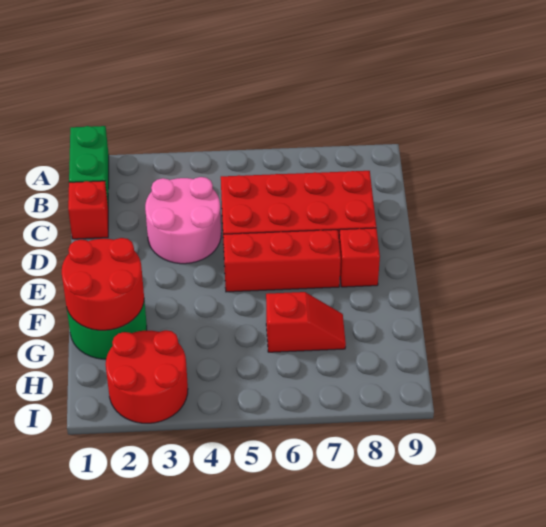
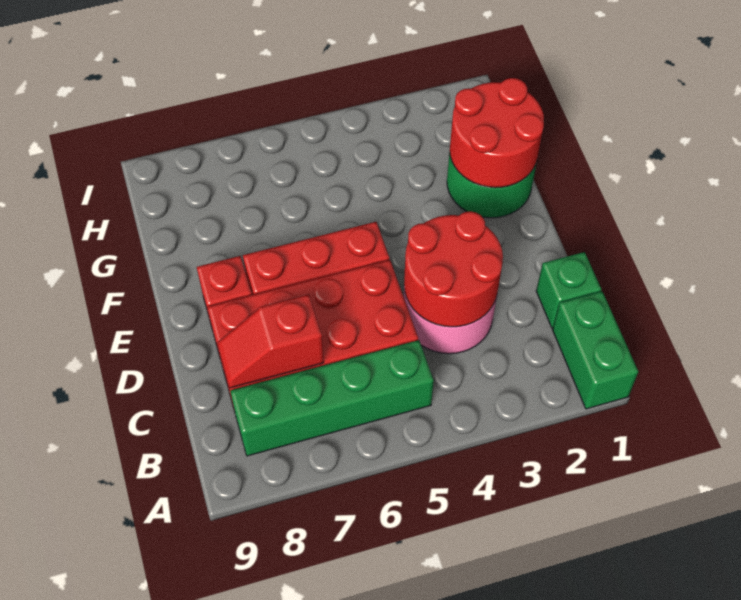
none -> green brick B5:B8 level 1
red brick C1 level 1 -> green brick C1 level 1
red slope G6:G7 level 1 top 6 -> red slope C7:C8 level 2 top 7
red round brick H2:I3 level 1 -> red round brick C3:D4 level 2

